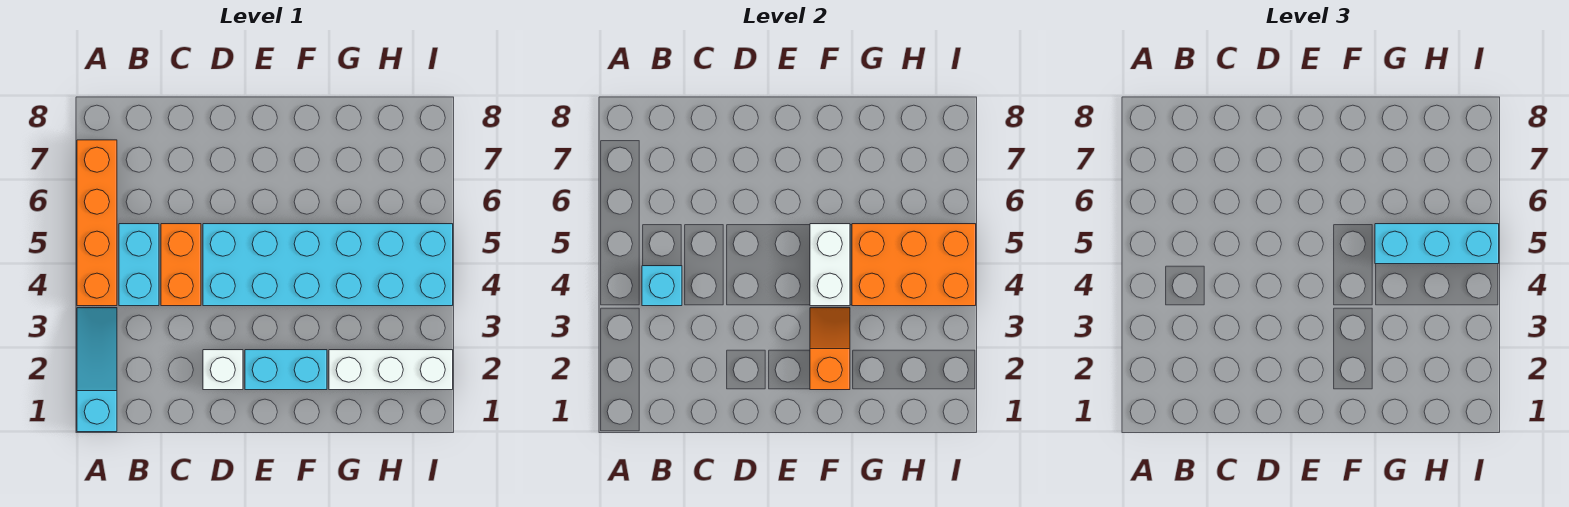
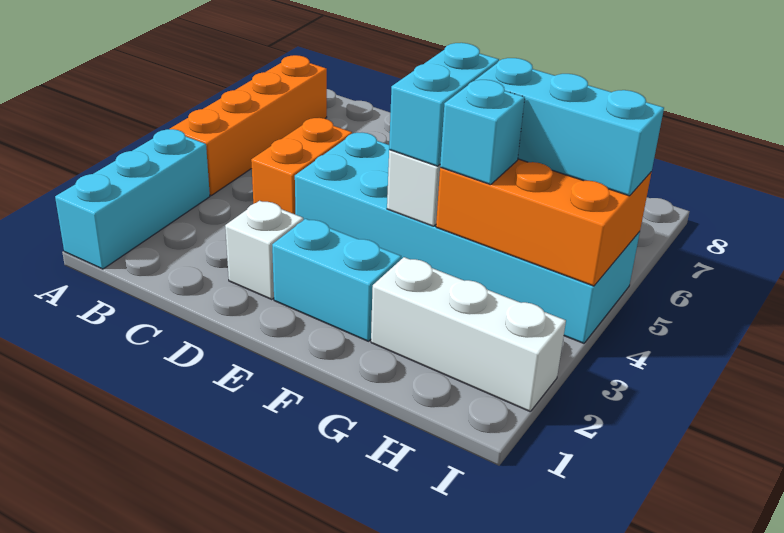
cyan slope A1:A3 level 1 top 1 -> cyan brick A1:A3 level 1
cyan brick B4:B5 level 1 -> cyan brick F4:F5 level 3
cyan brick B4 level 2 -> cyan brick G4 level 3
orange slope F2:F3 level 2 top 2 -> none

